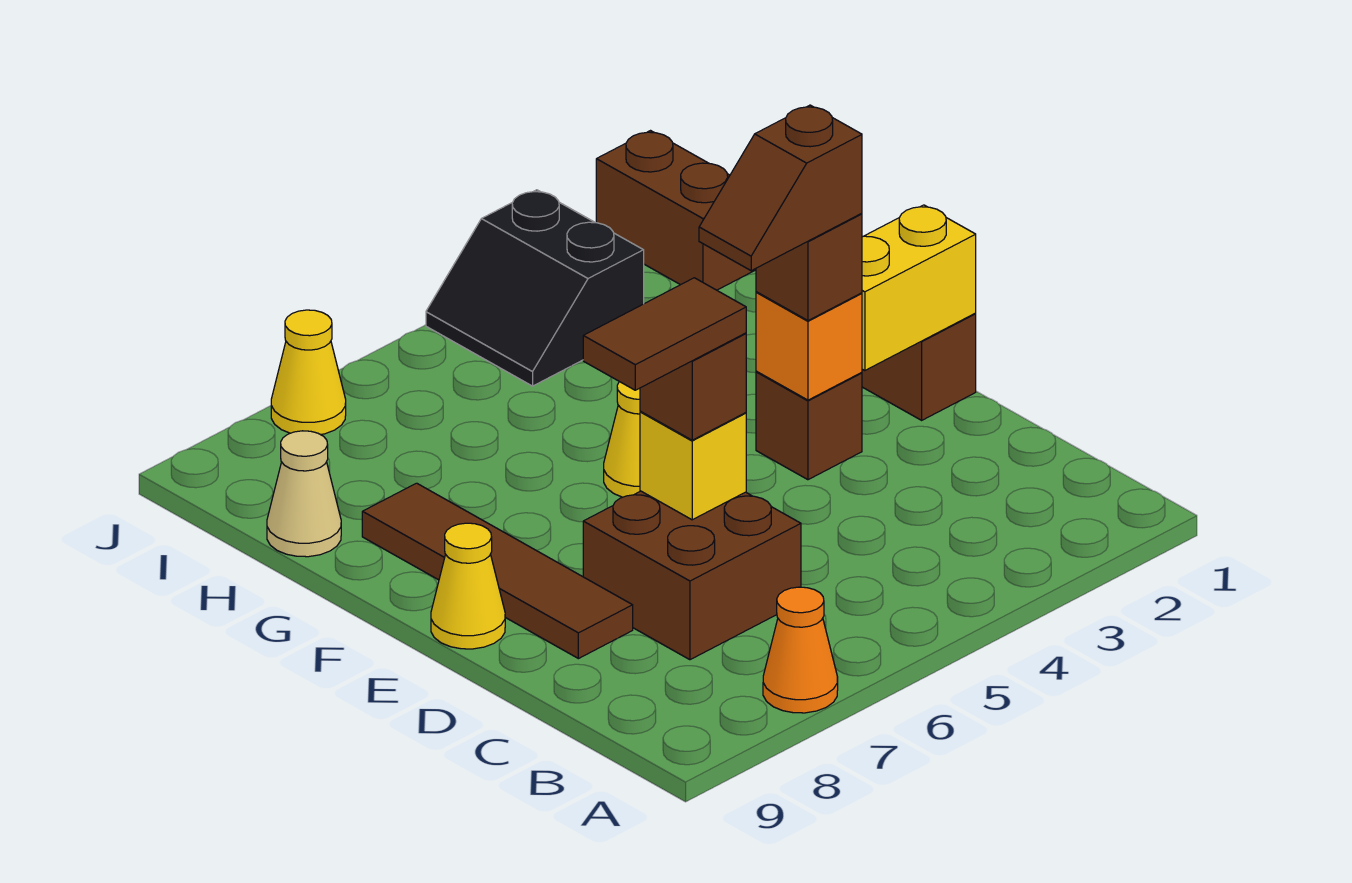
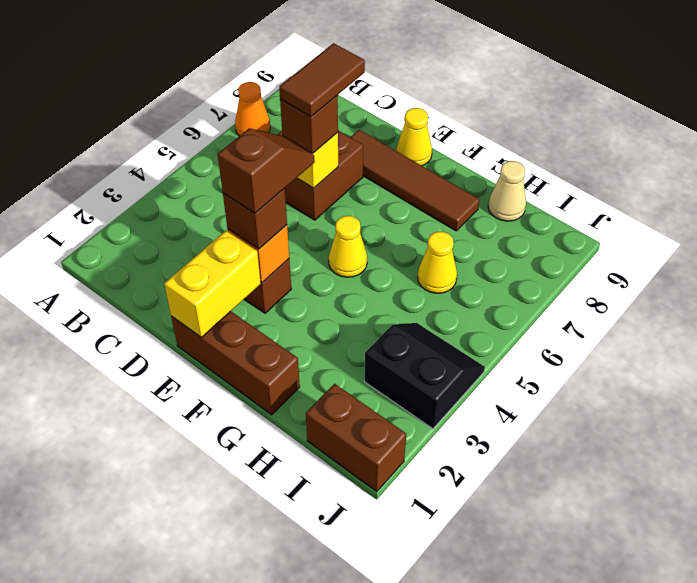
yellow cone J7 level 1 -> yellow cone H6 level 1

